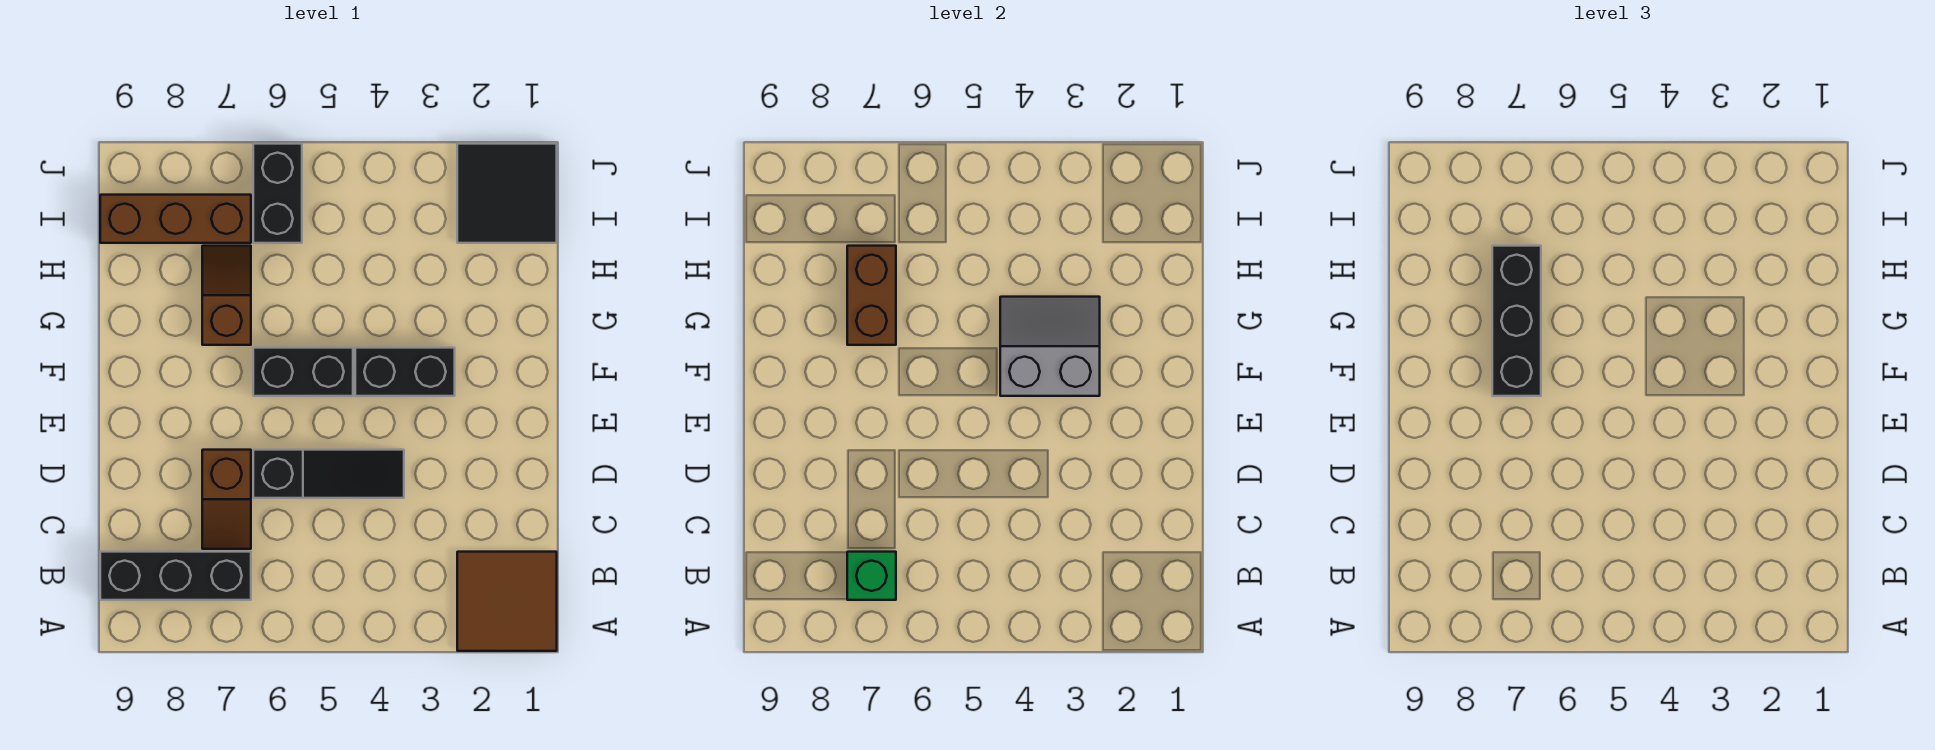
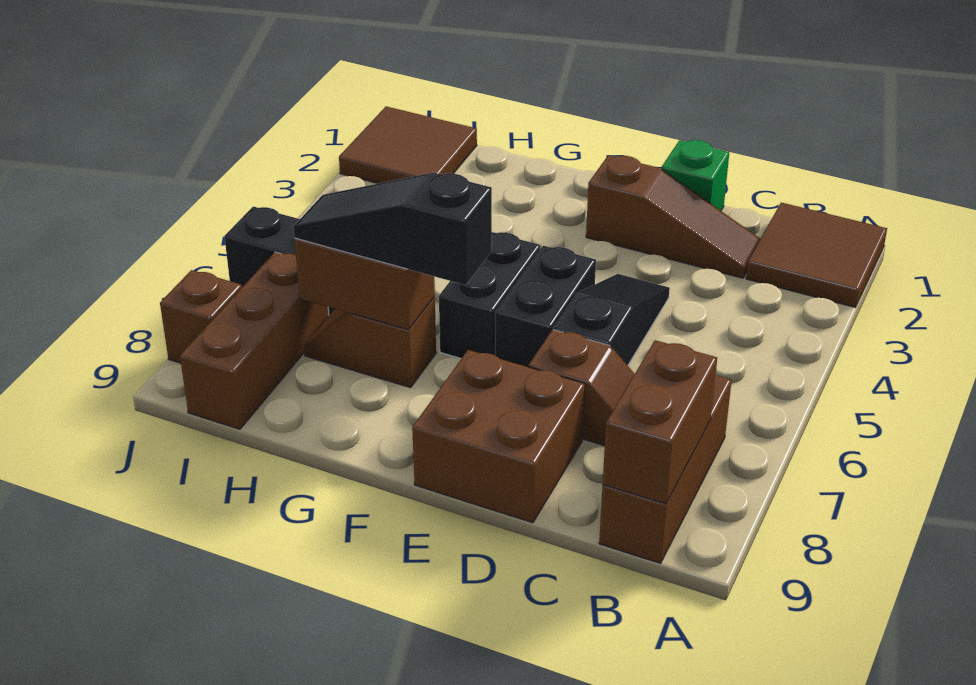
black brick B7:B9 level 1 -> brown brick B7:B9 level 1
green brick B7 level 2 -> green brick D1 level 1
none -> brown brick B8:B9 level 2
none -> brown slope C2:E2 level 1 top E
none -> brown brick D8:E9 level 1
black brick F3:F4 level 1 -> black brick E5:E6 level 1
grey slope F3:G4 level 2 top F -> none
black brick F7:H7 level 3 -> black slope F7:H7 level 3 top F
black tile I1:J2 level 1 -> brown tile I1:J2 level 1
none -> brown brick J8 level 1

